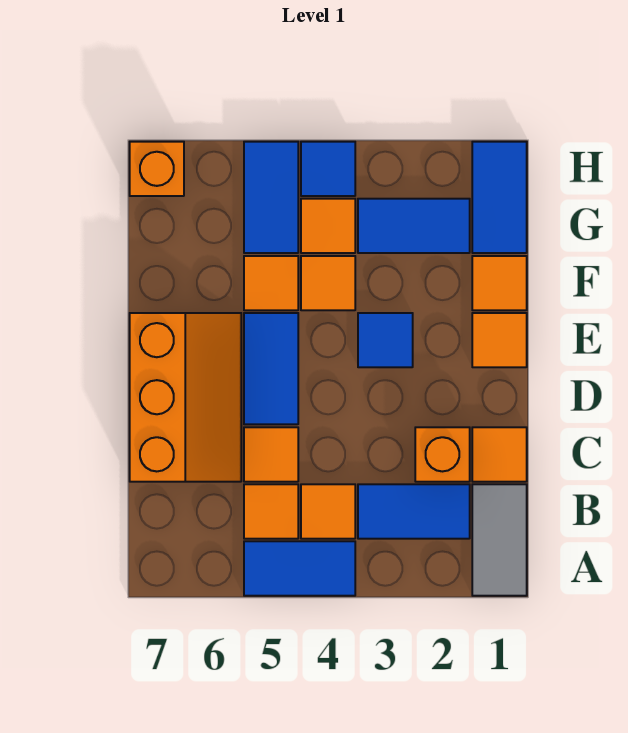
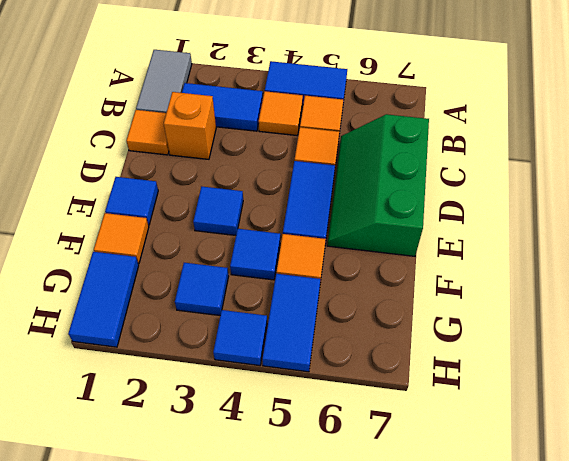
orange slope C6:E7 level 1 top 7 -> green slope C6:E7 level 1 top 7
orange tile E1 level 1 -> blue tile E1 level 1
orange tile F4 level 1 -> blue tile F4 level 1
blue tile G2:G3 level 1 -> blue tile G3 level 1
orange tile G4 level 1 -> none
orange brick H7 level 1 -> none

